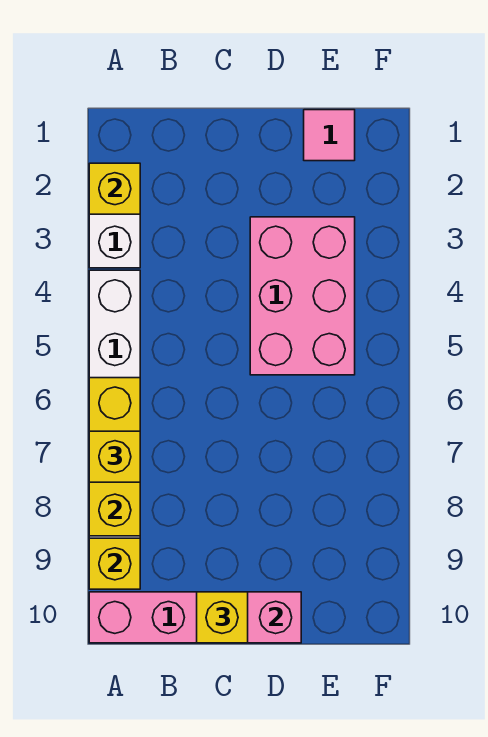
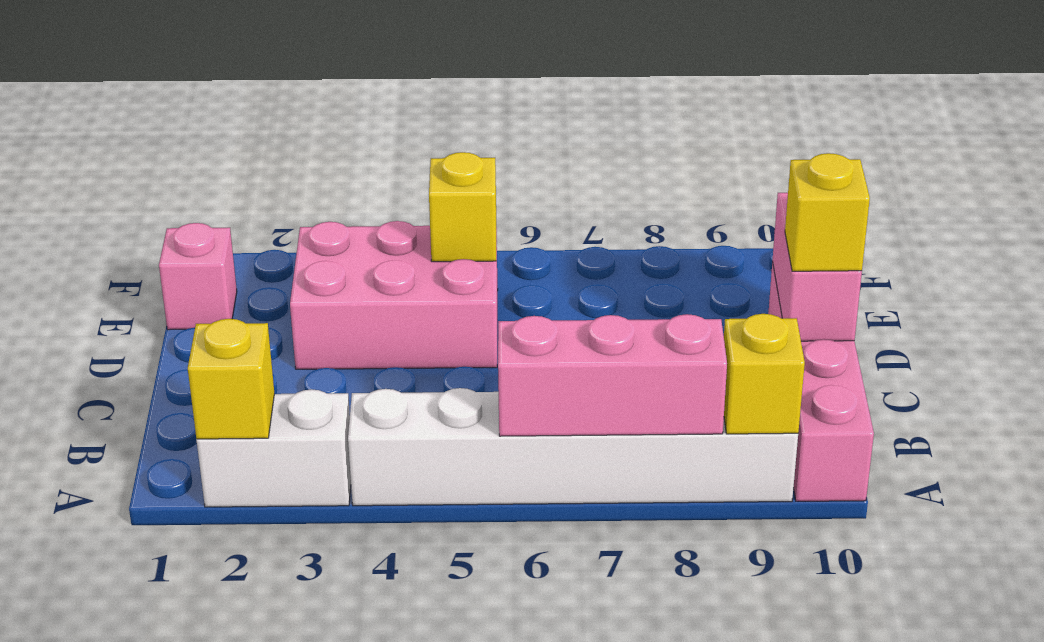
yellow brick A6:A8 level 2 -> pink brick A6:A8 level 2
yellow brick A7 level 3 -> yellow brick E5 level 2
pink tile E1 level 1 -> pink brick E1 level 1

